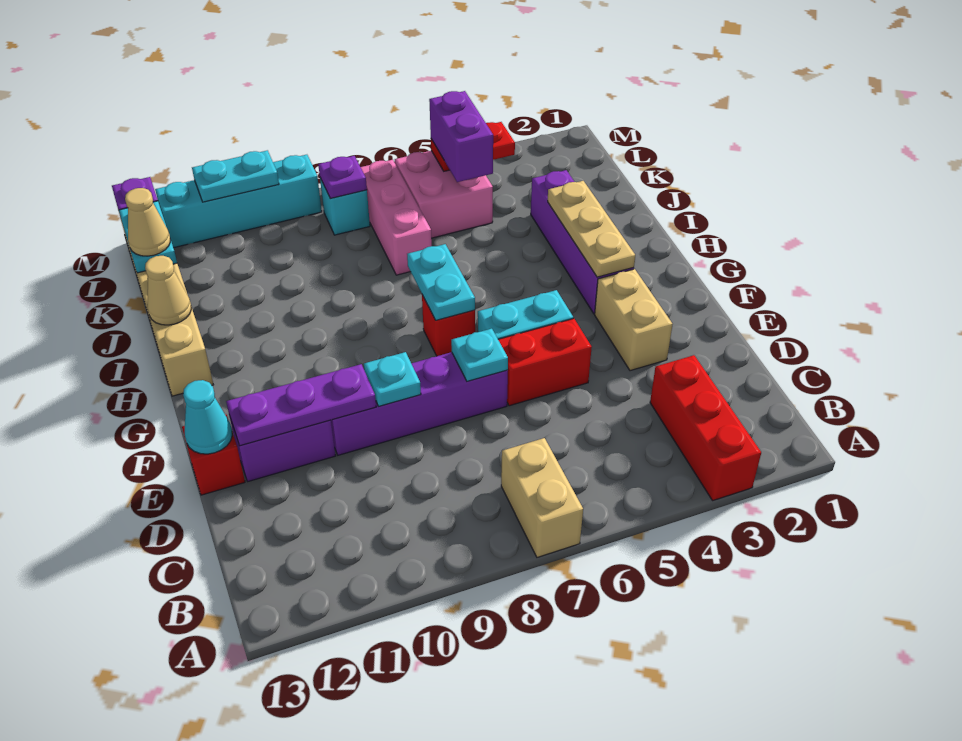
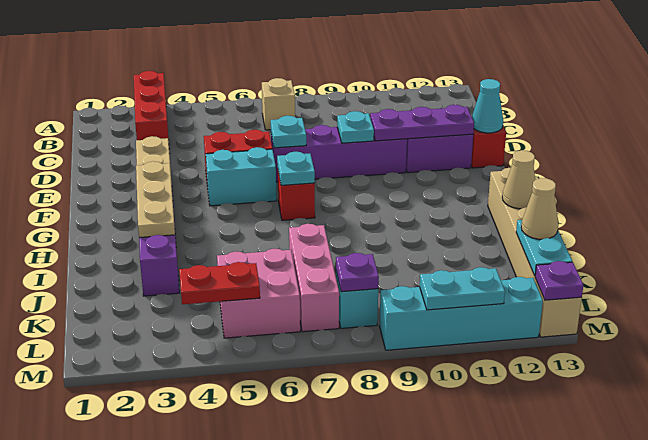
tan brick A7:B7 level 1 -> tan brick B7 level 1
cyan plate G7:H7 level 2 -> cyan plate G7 level 2
purple brick K5:L5 level 3 -> none

